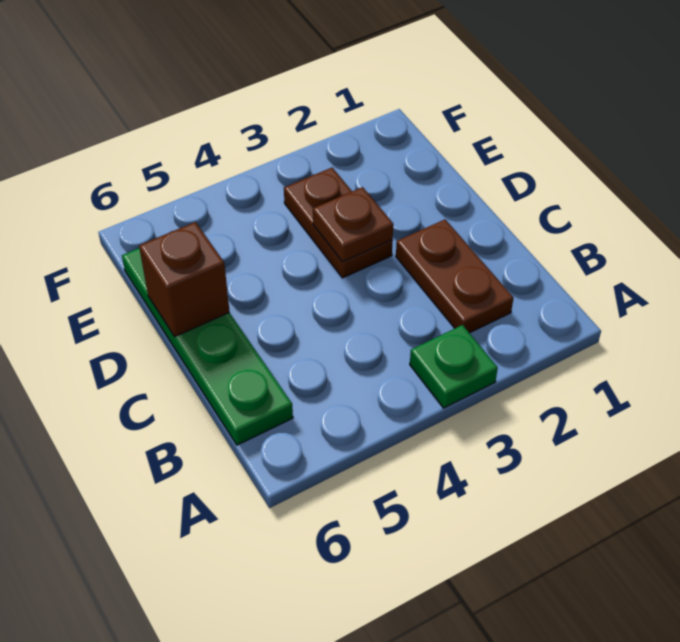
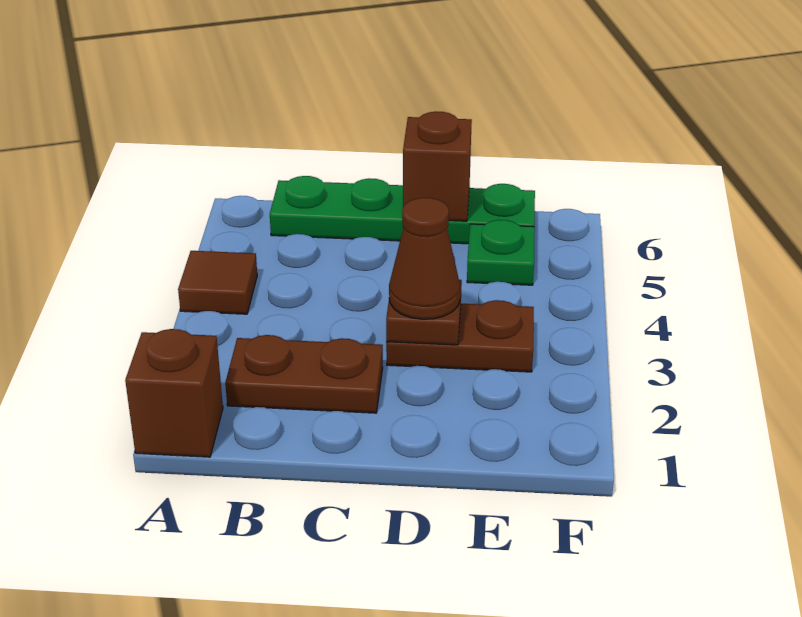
none -> brown brick A1 level 1
green plate A3 level 1 -> green plate E5 level 1
none -> brown tile A4 level 1
none -> brown cone D3 level 3

